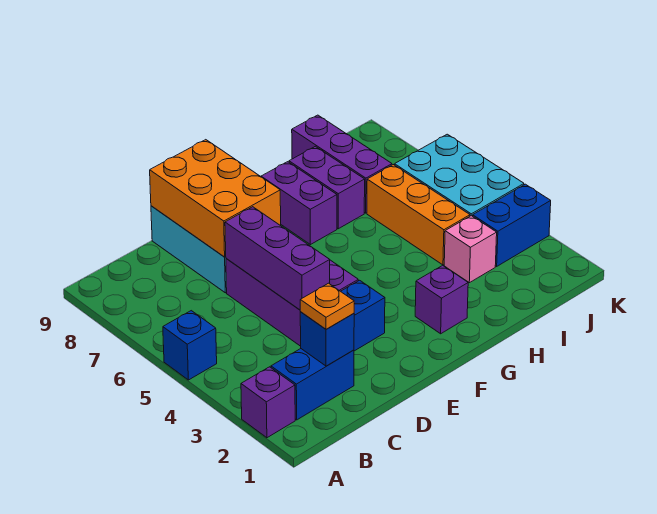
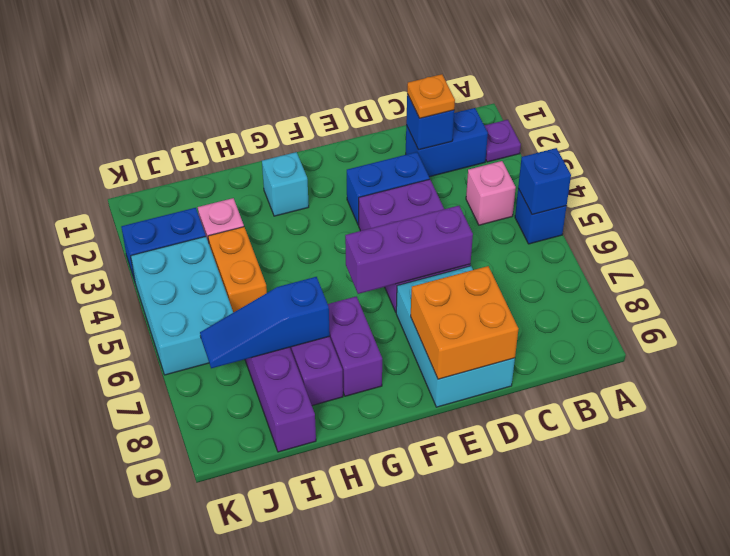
purple brick A2 level 1 -> purple plate A2 level 1
none -> blue brick A5 level 2
none -> pink brick B4 level 1
purple brick D4:D6 level 2 -> purple brick D6:F6 level 2
orange brick D7:E9 level 2 -> orange brick D8:E9 level 2
purple brick G2 level 1 -> cyan brick G2 level 1
none -> blue slope H7:J7 level 2 top H
orange brick I4:I6 level 1 -> orange brick I4:I5 level 1

